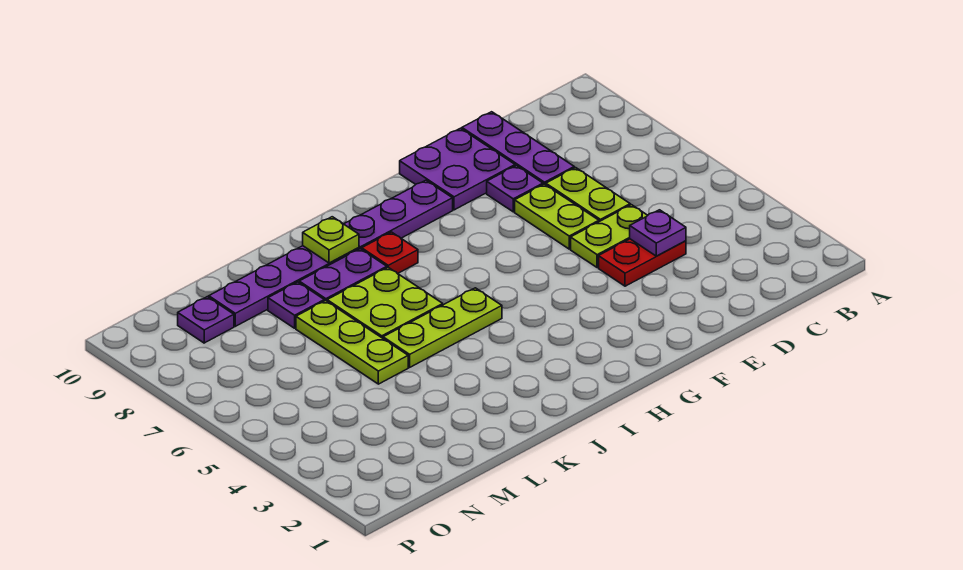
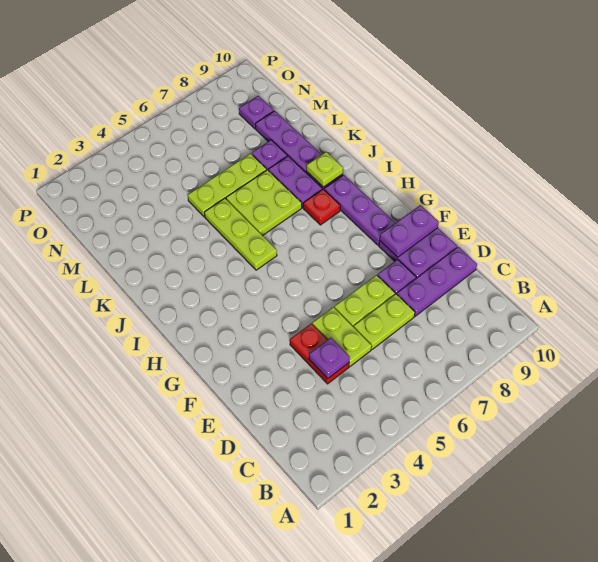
none -> purple plate F9:F10 level 2

